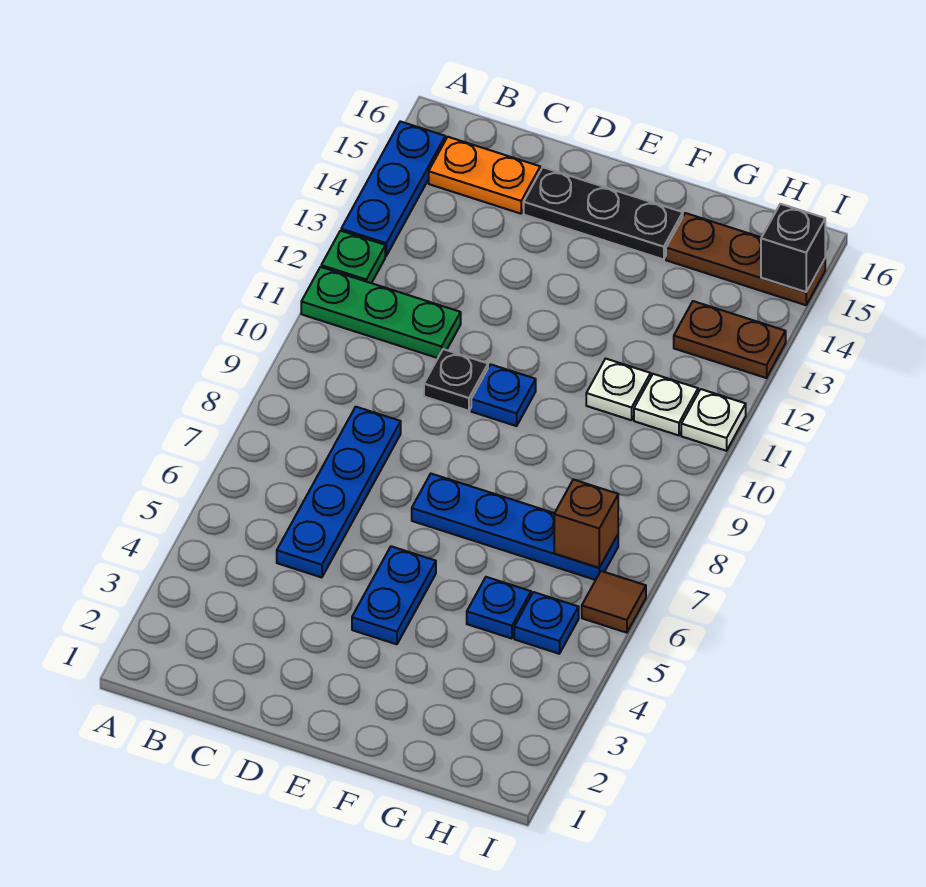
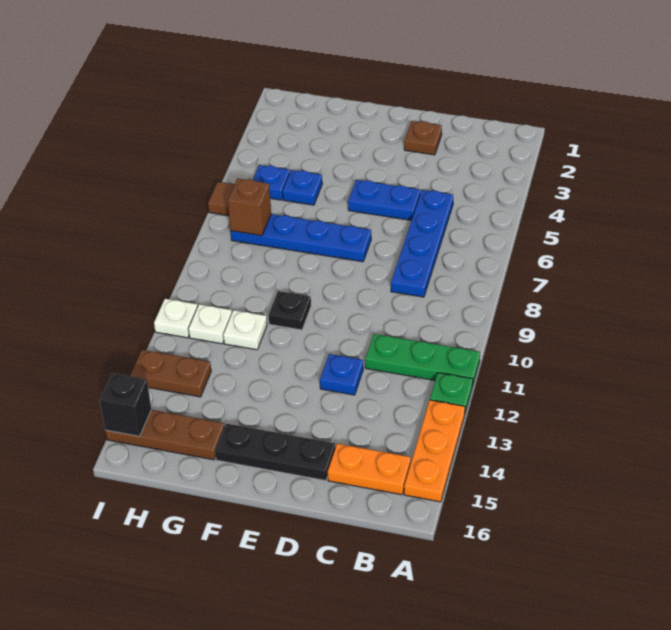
blue plate A13:A15 level 1 -> orange plate A13:A15 level 1
none -> brown plate D2 level 1
black plate D10 level 1 -> black plate F10 level 1
blue plate E4:E5 level 1 -> blue plate D5:E5 level 1
blue plate E10 level 1 -> blue plate D12 level 1

